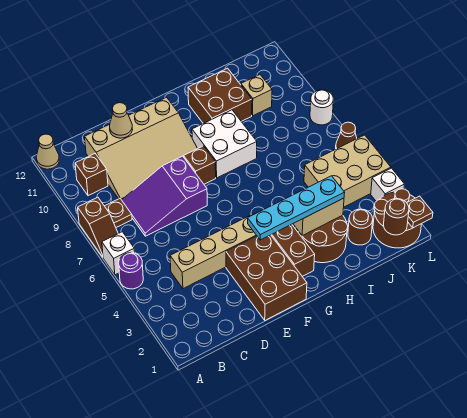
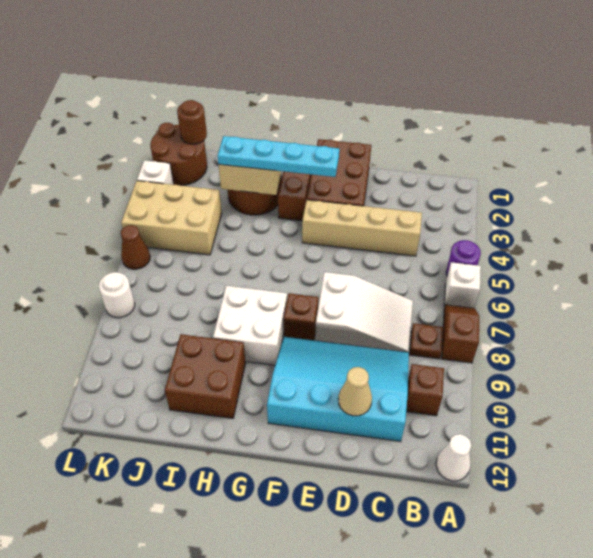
tan cone A12 level 1 -> white cone A12 level 1
purple slope C7:E8 level 1 top E -> white slope C7:E8 level 1 top E
tan slope C9:F11 level 1 top 11 -> cyan slope C9:F11 level 1 top 11
brown round brick J2 level 1 -> none
tan brick J10 level 1 -> none
brown plate L1 level 2 -> none

